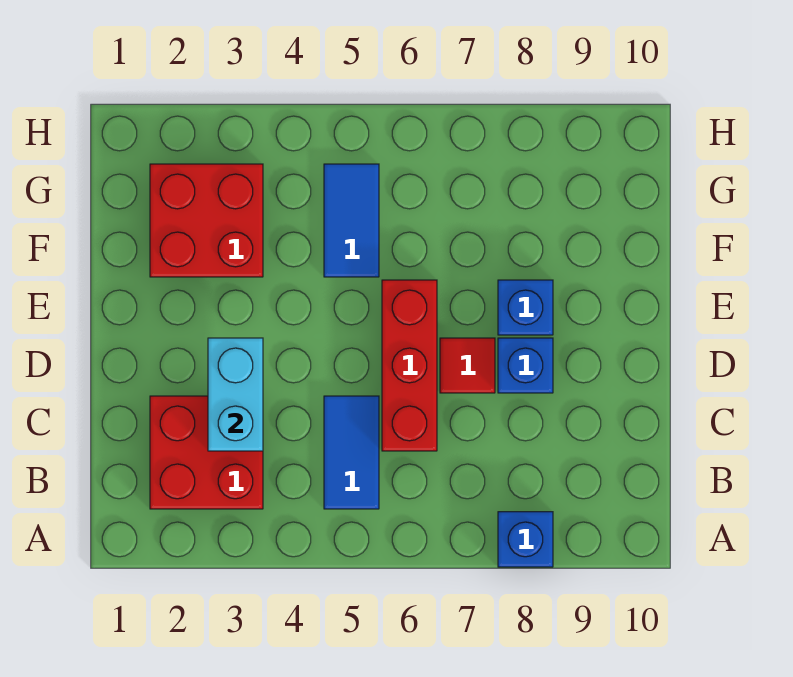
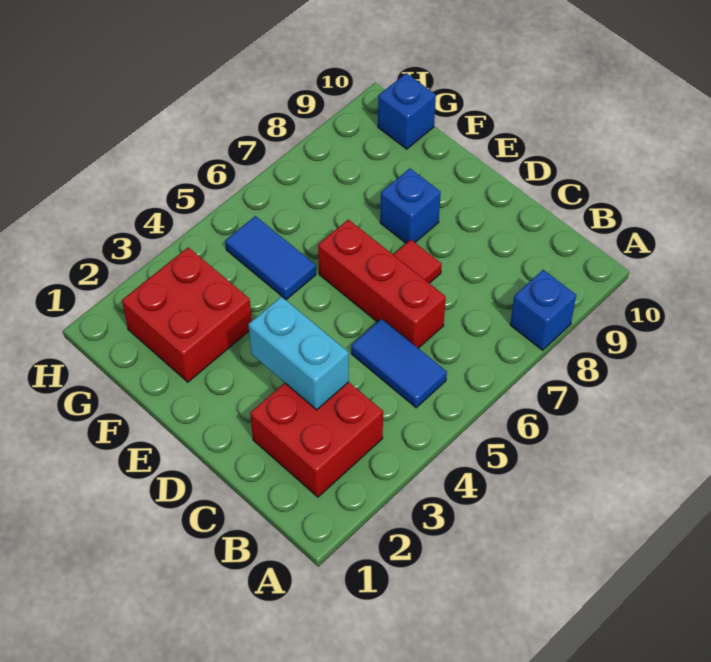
blue brick D8 level 1 -> blue brick G10 level 1

